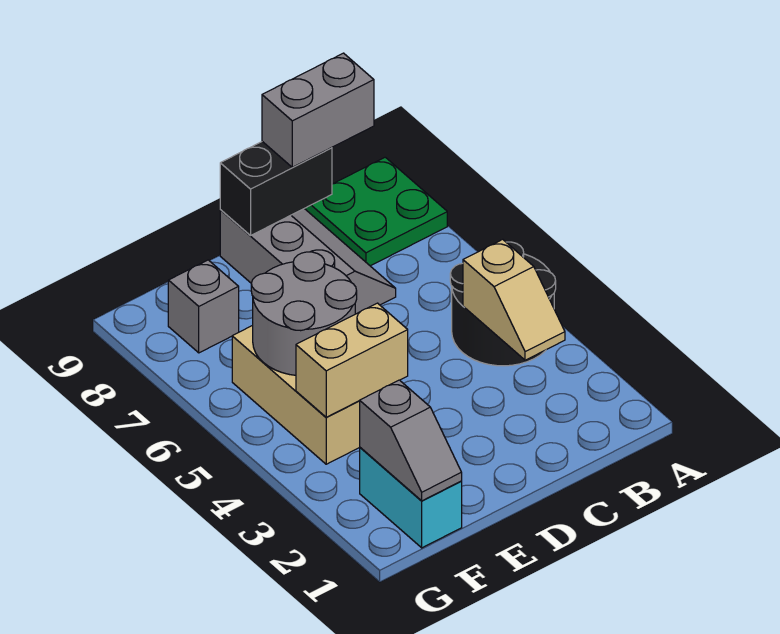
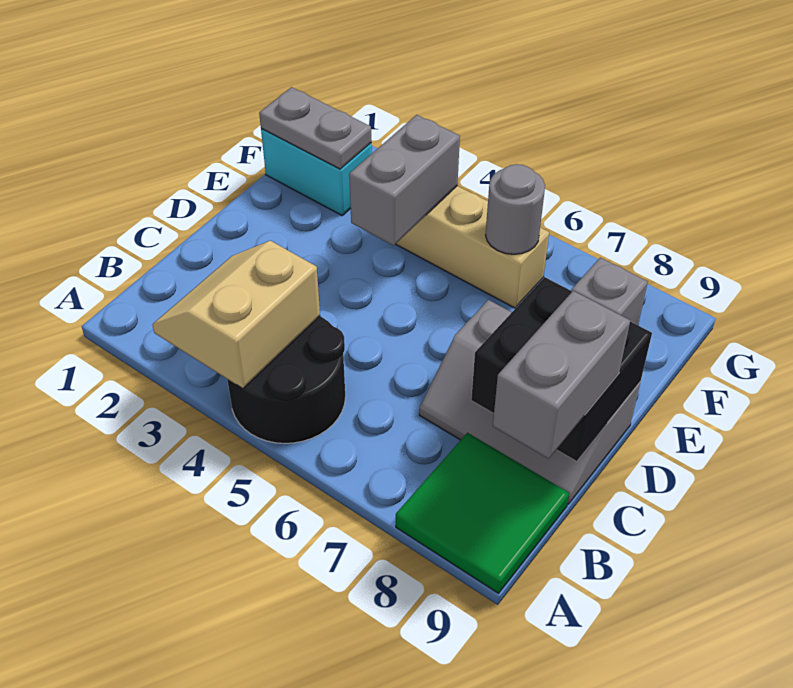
green plate A8:B9 level 1 -> green tile A8:B9 level 1
tan slope B3:B4 level 2 top 4 -> tan slope A3:B4 level 2 top 4
black brick C9:D9 level 2 -> black brick C8:D9 level 2
tan brick E4:F4 level 2 -> grey brick E4:F4 level 2
grey round brick E5:F6 level 2 -> grey round brick F6 level 2
grey slope F1:F2 level 2 top 2 -> grey plate F1:F2 level 2

